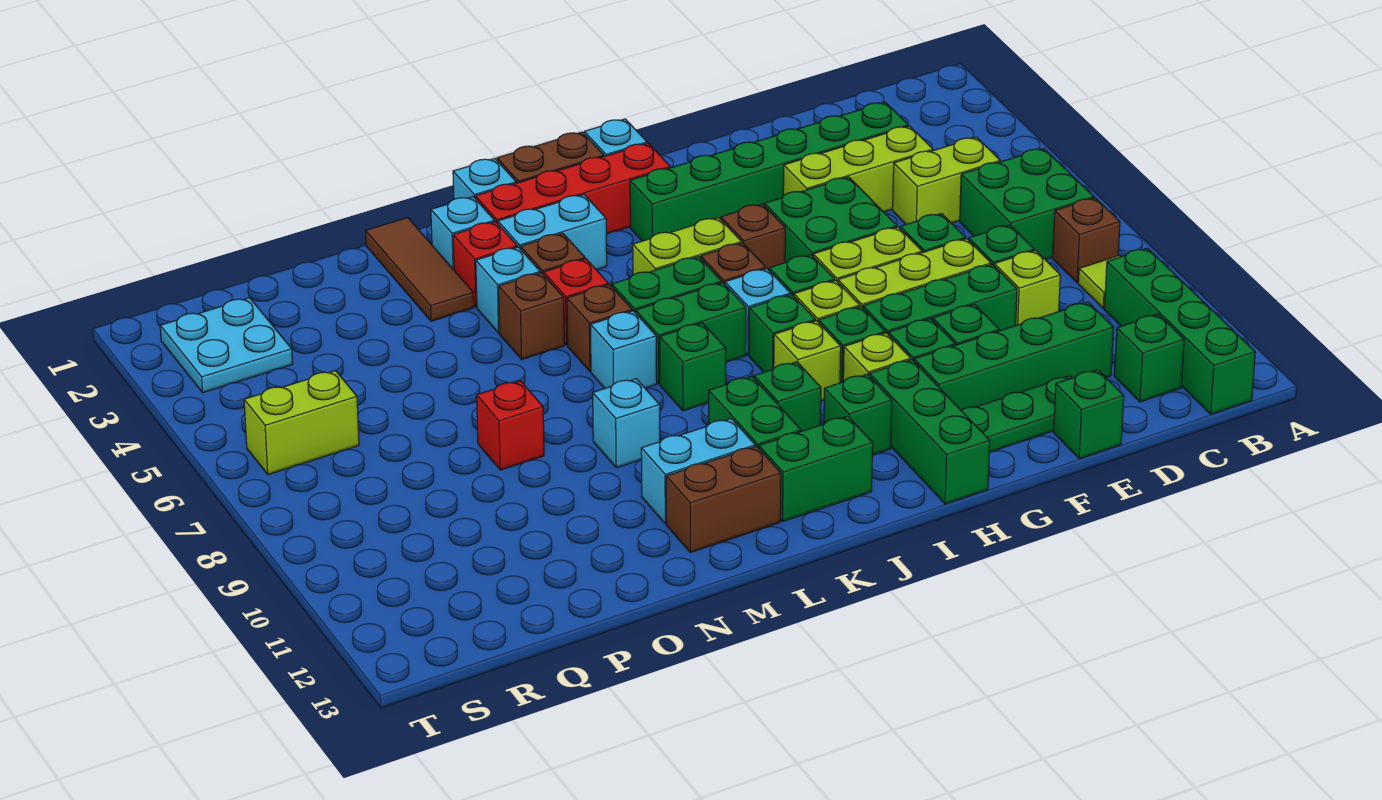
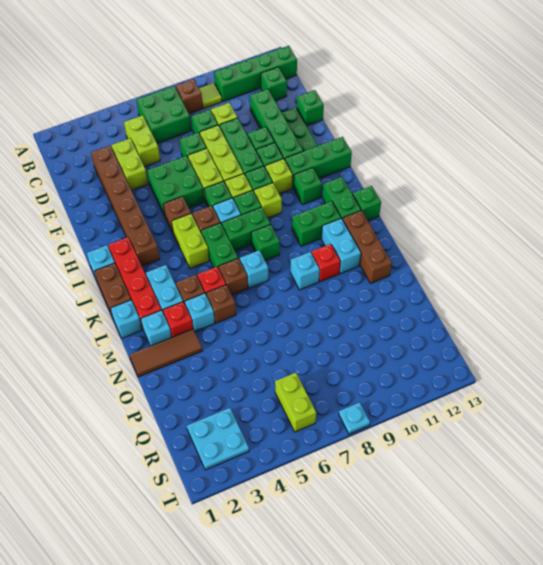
green brick D3:I3 level 1 -> brown brick D3:I3 level 1
lime brick D4:F4 level 1 -> lime brick D4:E4 level 1
green brick J7:K7 level 1 -> green brick J7:J8 level 1
green brick J10 level 1 -> green brick K13 level 1
brown brick L12:M12 level 1 -> brown brick L12:N12 level 1
red brick O8 level 1 -> red brick M10 level 1
none -> cyan plate T8 level 1

